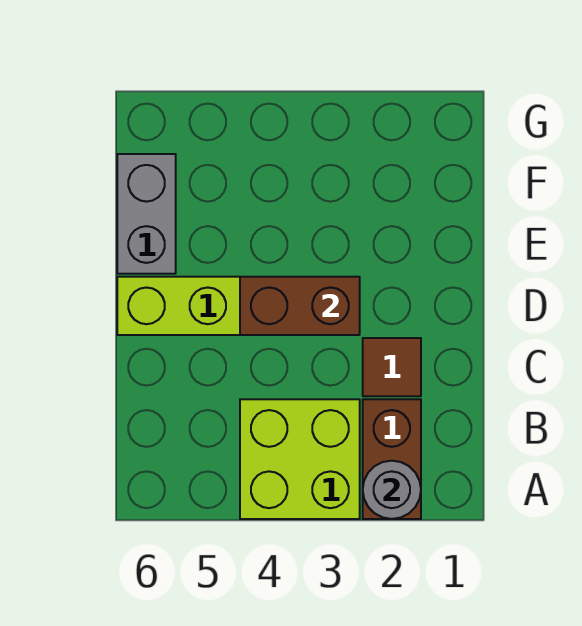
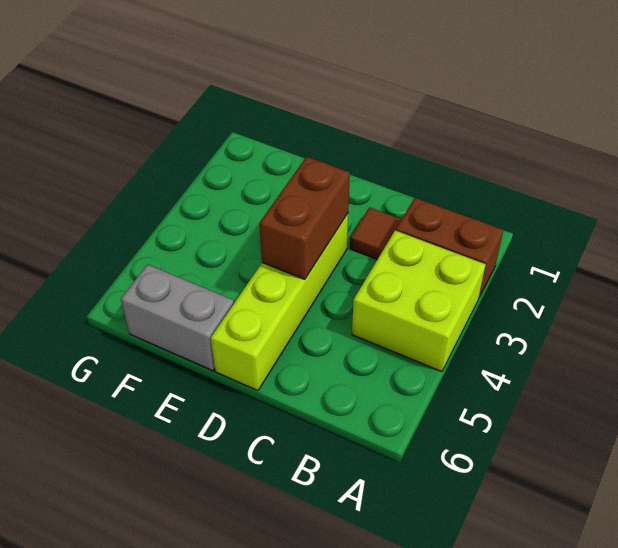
grey round brick A2 level 2 -> none

